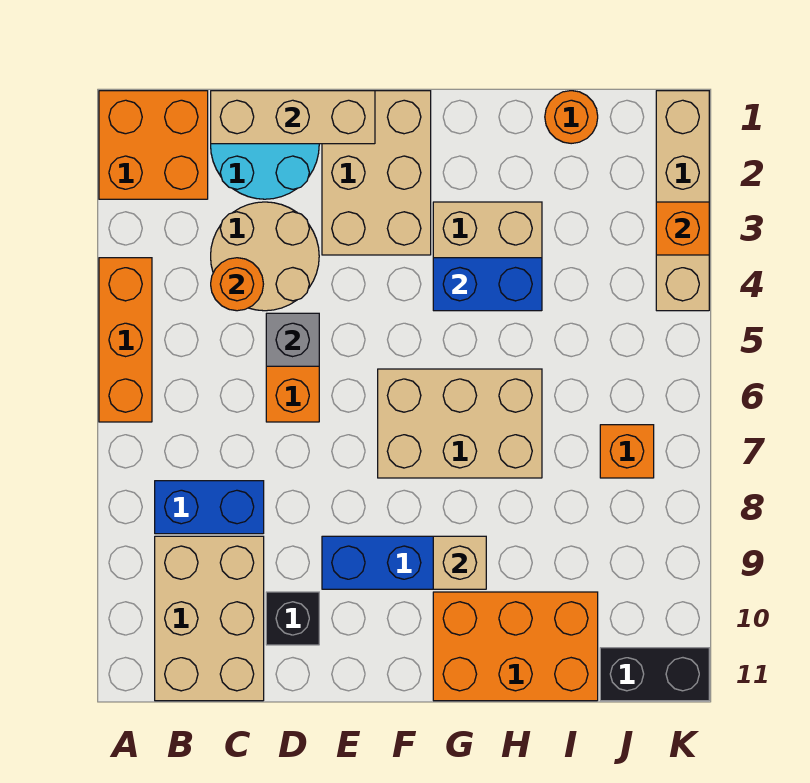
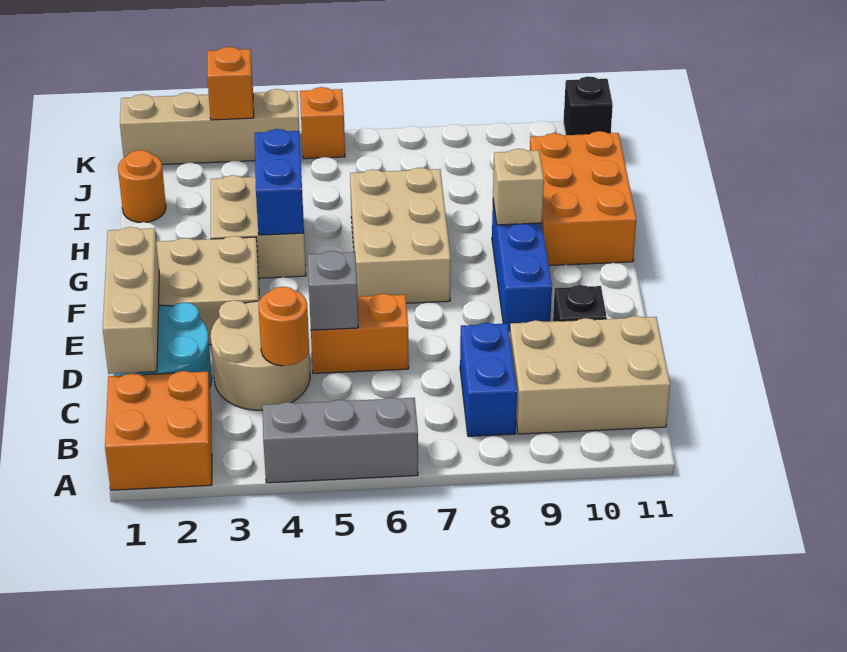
orange brick A4:A6 level 1 -> grey brick A4:A6 level 1
orange brick J7 level 1 -> orange brick K5 level 1
black brick J11:K11 level 1 -> black brick K11 level 1

